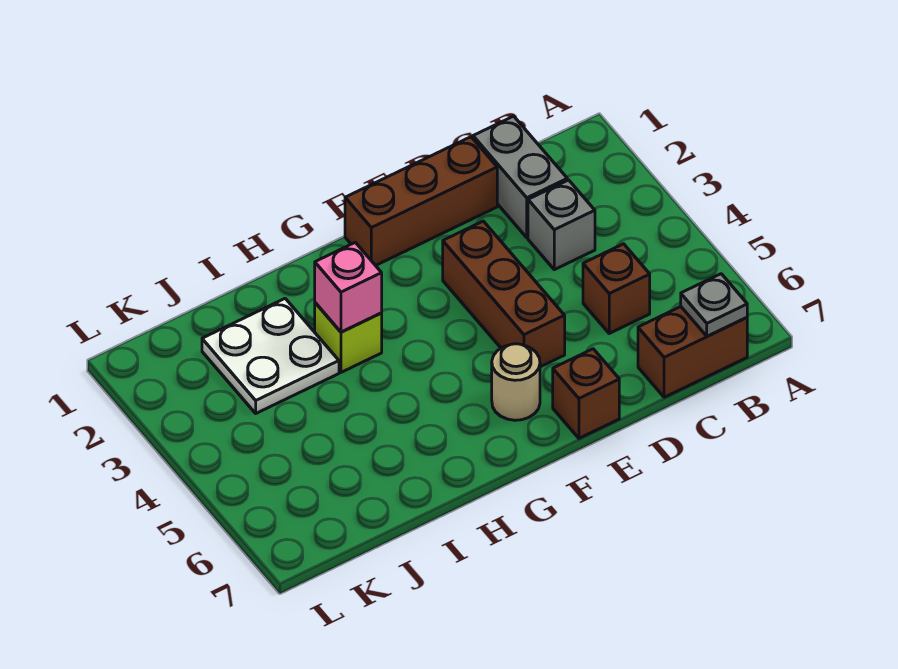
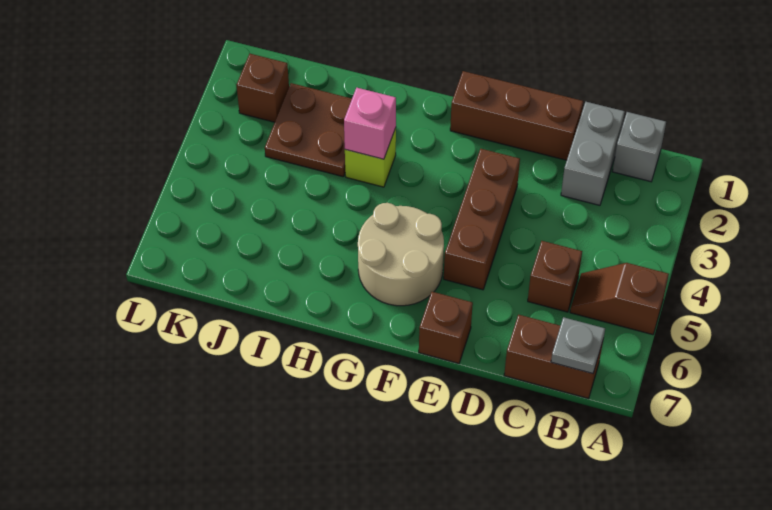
none -> brown slope A5:B5 level 1 top A
grey brick C3 level 1 -> grey brick B1 level 1
tan round brick F6 level 1 -> tan round brick F5:G6 level 1
white plate I2:J3 level 1 -> brown plate I2:J3 level 1
none -> brown brick K2 level 1

